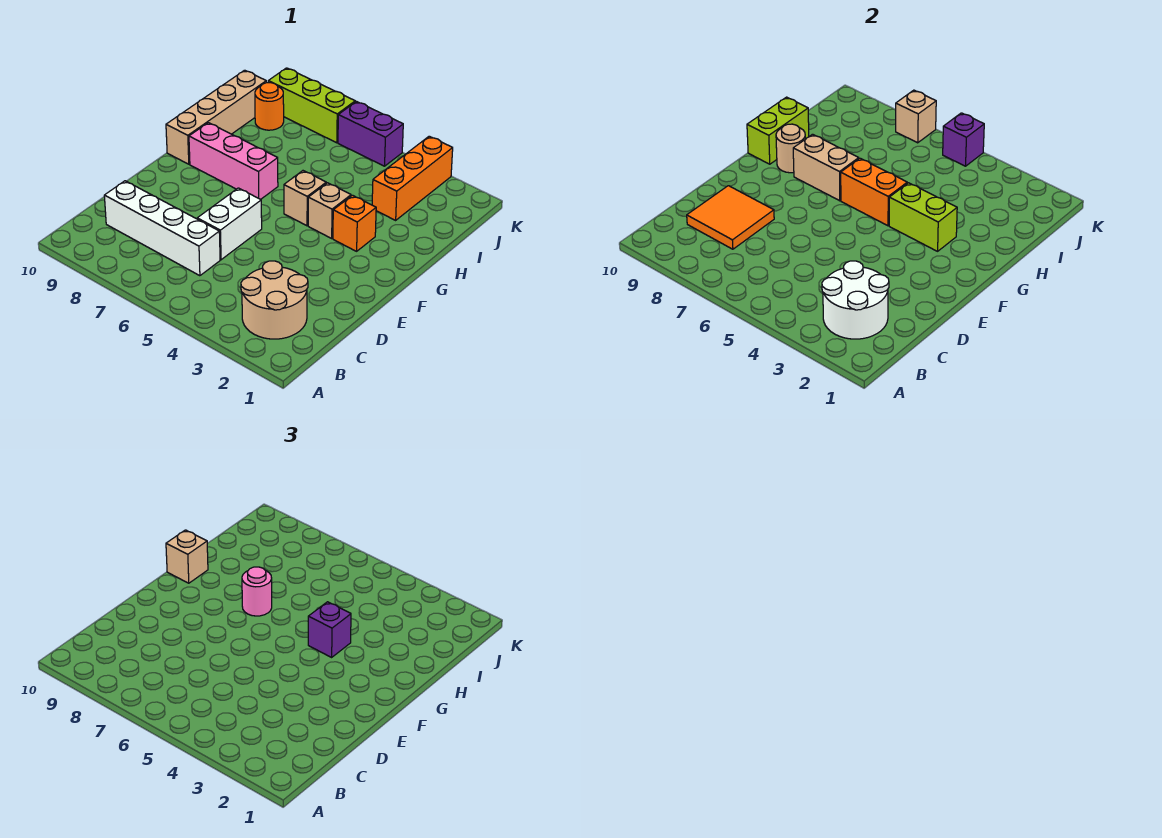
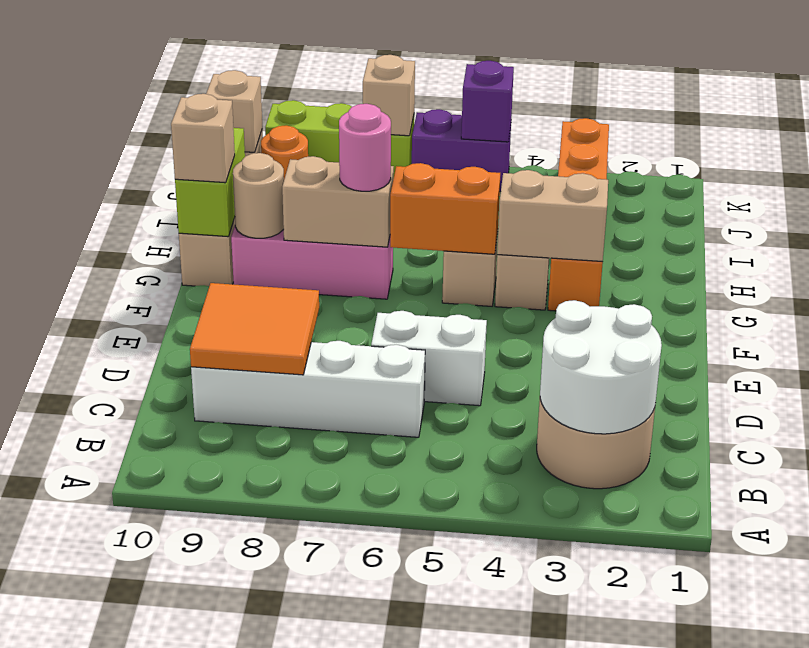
white brick D6:E6 level 1 -> white brick D5:D6 level 1
lime brick G3:G4 level 2 -> tan brick G3:G4 level 2
purple brick G4 level 3 -> none
none -> tan brick J10 level 2

